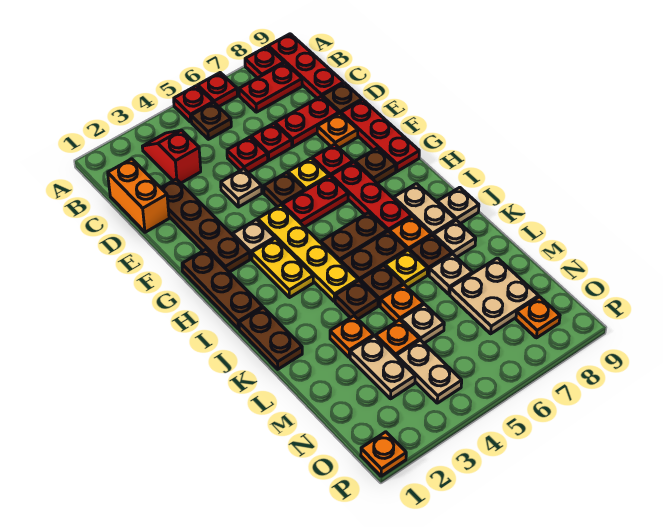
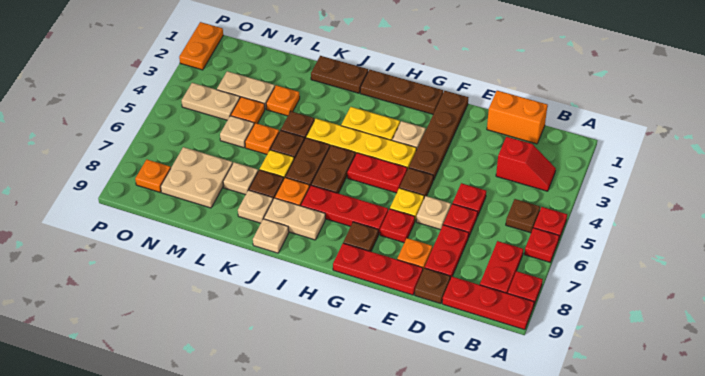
brown plate D2:G2 level 1 -> brown plate F1:F4 level 1
tan plate E4 level 1 -> tan plate E6 level 1
red plate G5:G6 level 1 -> red plate G5:H5 level 1
orange plate P1 level 1 -> orange plate P1:P2 level 1

